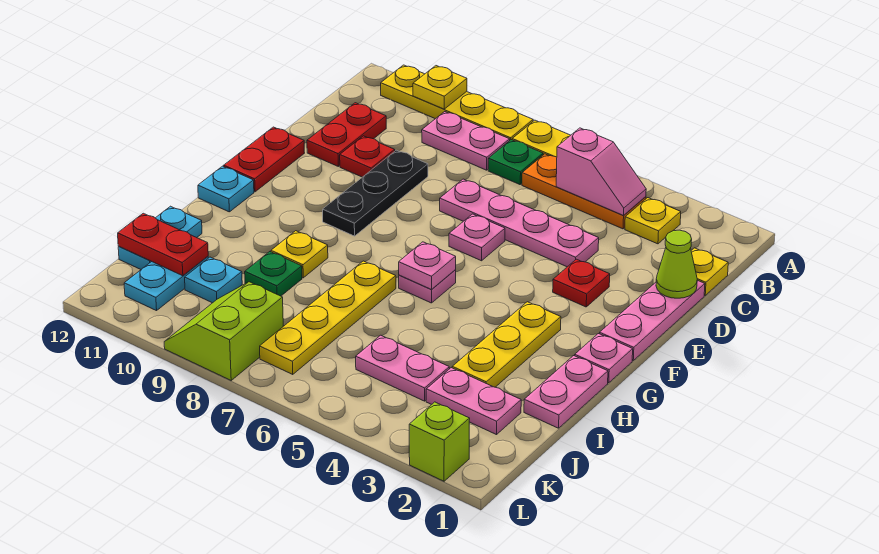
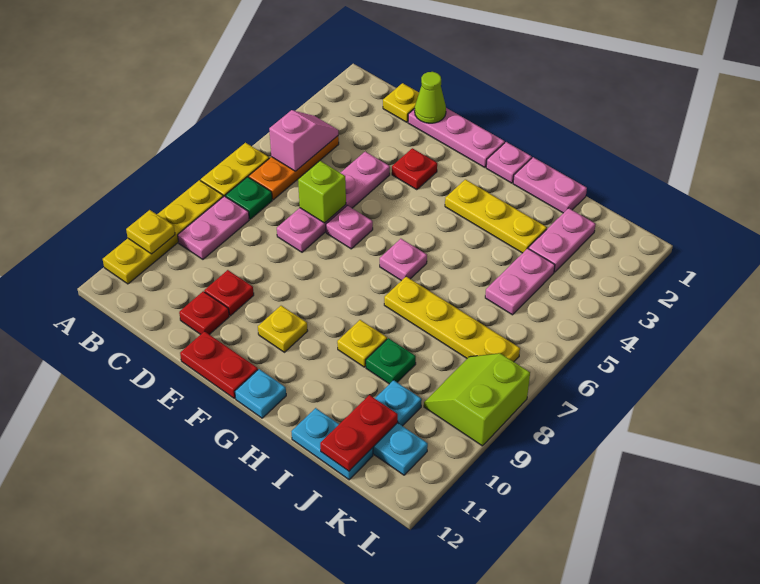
yellow plate B3 level 1 -> yellow plate F10 level 1
red plate C11:D11 level 1 -> red plate D11 level 1
black plate D9:F9 level 1 -> none
pink plate G6 level 2 -> none
lime slope K8:L9 level 1 top 8 -> lime slope K8:L9 level 1 top L
lime brick L2 level 1 -> lime brick D6 level 2

